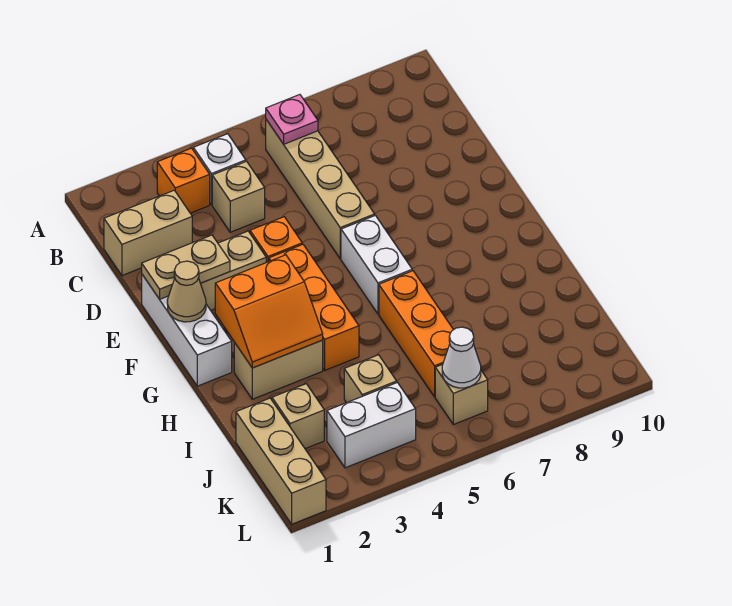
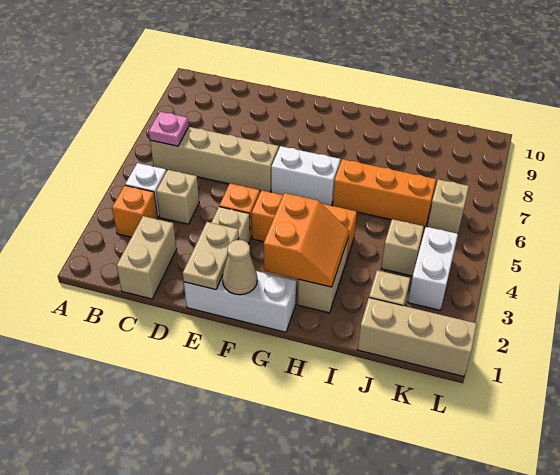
white cone K6 level 2 -> none

